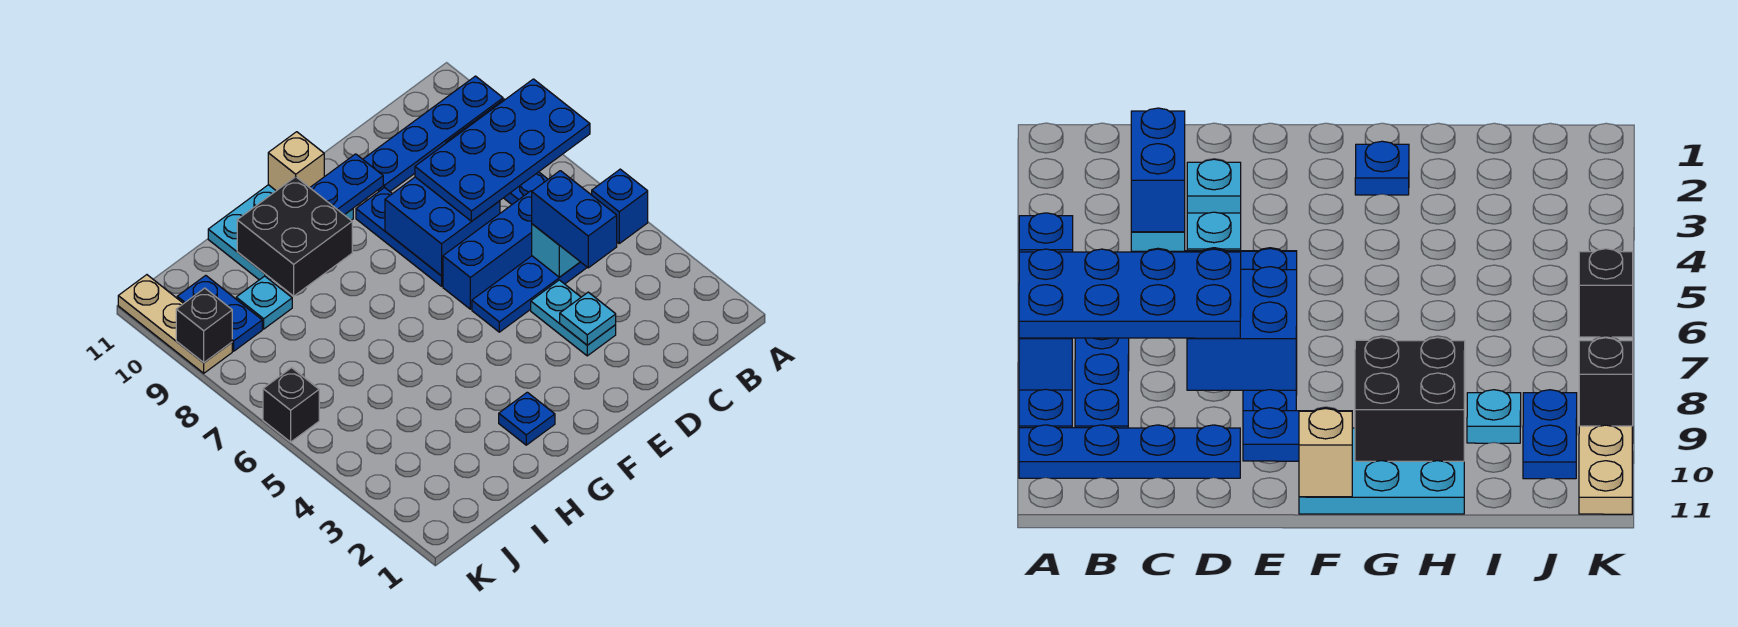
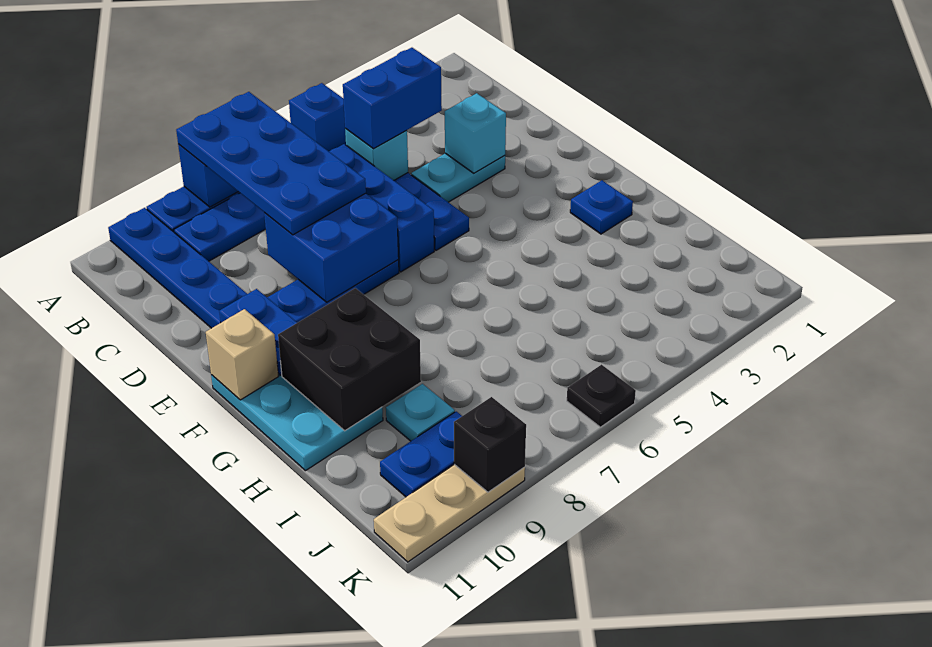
cyan plate D3 level 2 -> cyan brick D3 level 2
black brick K6 level 1 -> black plate K6 level 1

